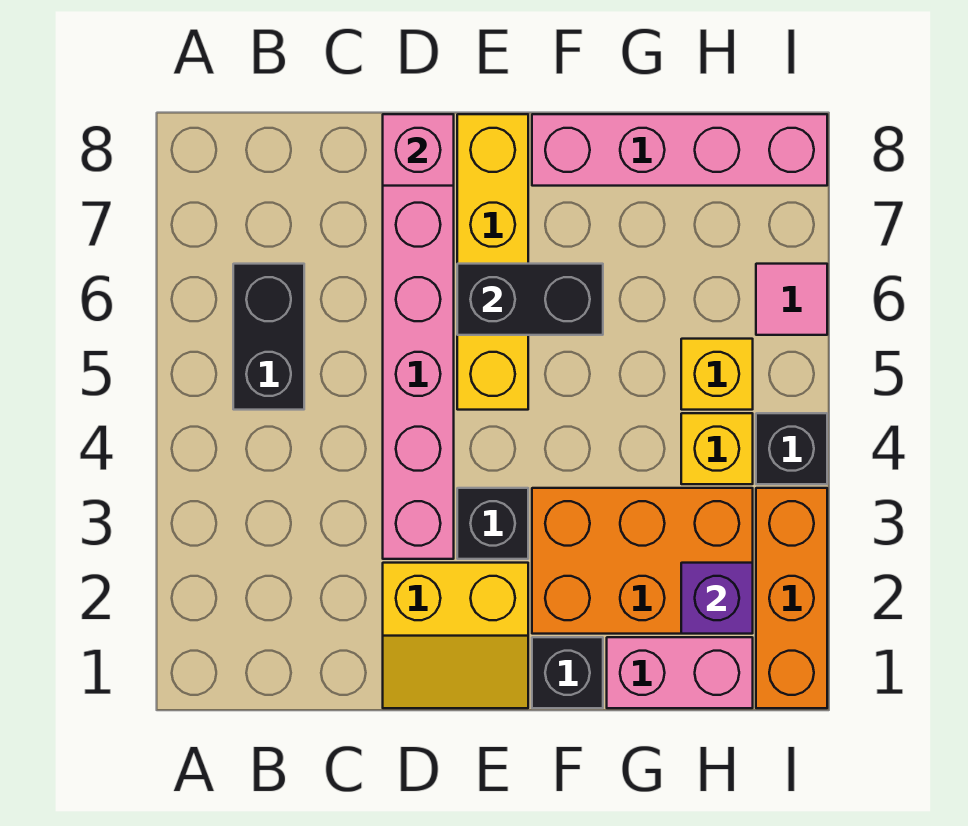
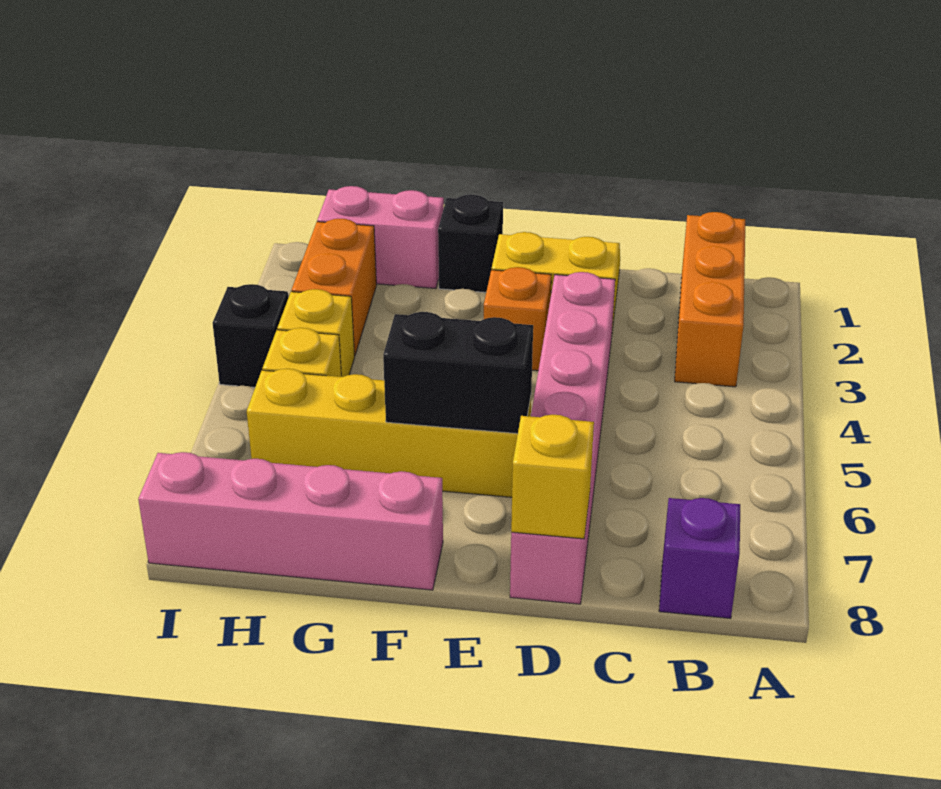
black brick B5:B6 level 1 -> none
pink brick D8 level 2 -> yellow brick D8 level 2
black brick E3 level 1 -> orange brick E3 level 1
yellow brick E5:E8 level 1 -> yellow brick E6:H6 level 1
orange brick F2:H3 level 1 -> orange brick H2:H3 level 1
purple brick H2 level 2 -> purple brick B8 level 1
orange brick I1:I3 level 1 -> orange brick B1:B3 level 1
pink tile I6 level 1 -> none

